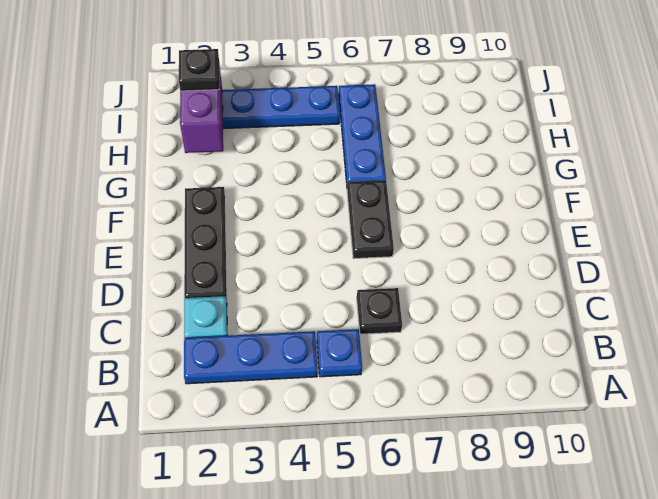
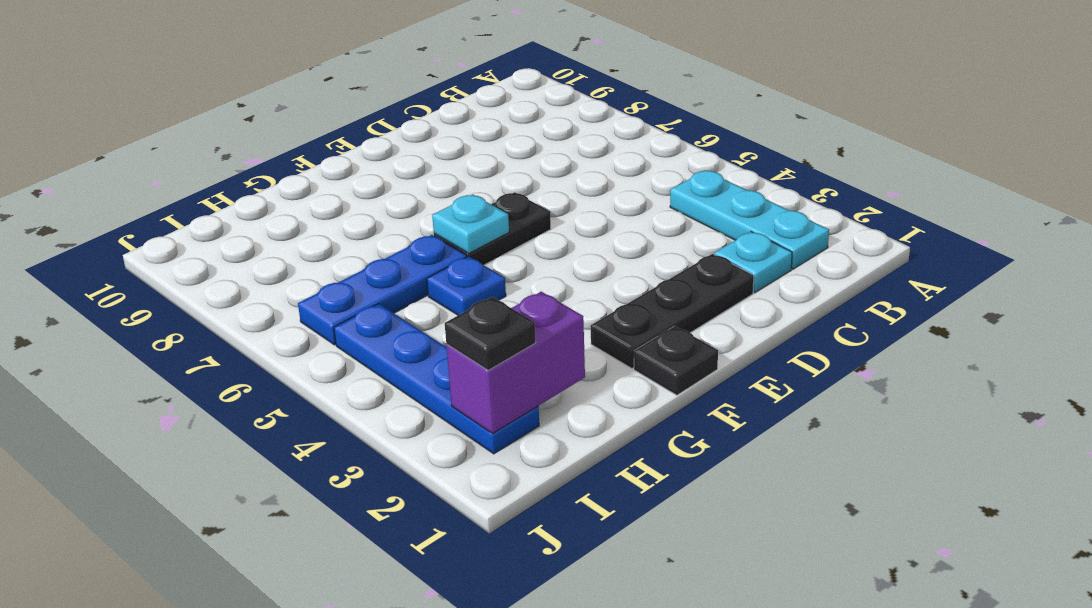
blue plate B2:B4 level 1 -> cyan plate B2:B4 level 1
blue plate B5 level 1 -> blue plate G5 level 1
black plate C6 level 1 -> black plate F1 level 1
none -> cyan plate F6 level 2

